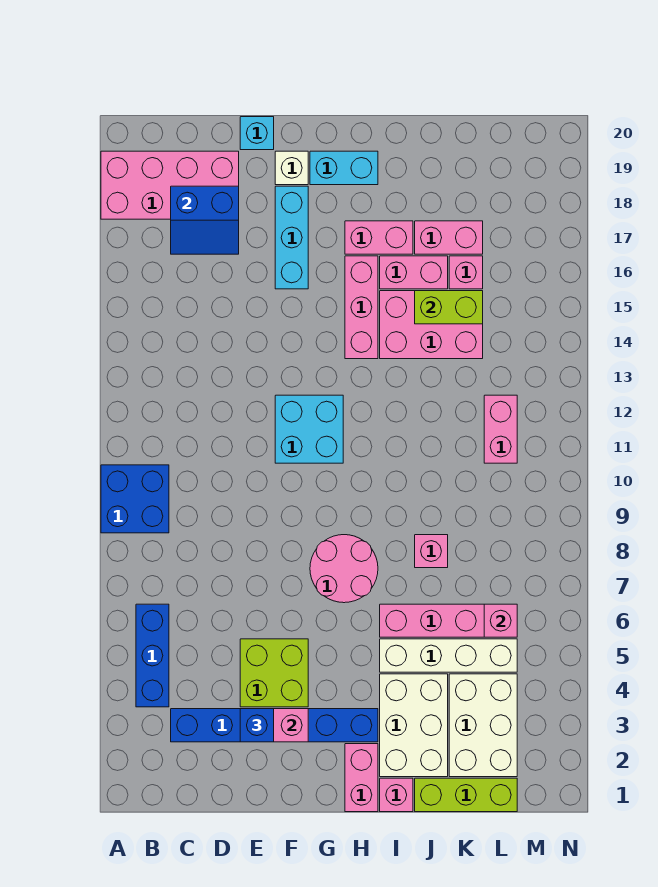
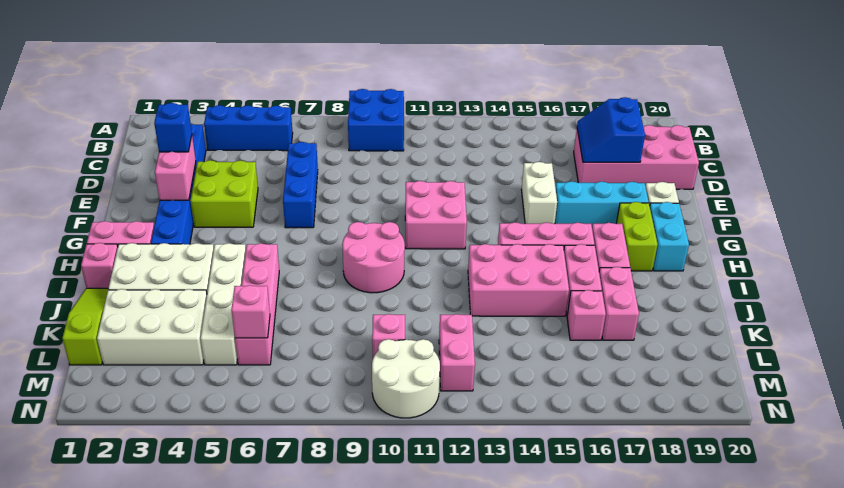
pink brick A18:D19 level 1 -> pink brick C17:D20 level 1
none -> blue brick D7:F7 level 1
none -> white brick E15:F15 level 1
cyan brick E20 level 1 -> none
cyan brick F11:G12 level 1 -> pink brick F11:G12 level 1
pink round brick G7:H8 level 1 -> pink round brick H9:I10 level 1
pink brick I14:K15 level 1 -> pink brick I13:J15 level 1
lime brick J1:L1 level 1 -> lime slope J1:L1 level 1 top L
pink brick J8 level 1 -> pink brick L10 level 1
lime brick J15:K15 level 2 -> lime brick G18:H18 level 1
pink brick L11:L12 level 1 -> pink brick L12:M12 level 1
none -> white round brick M10:N11 level 1

